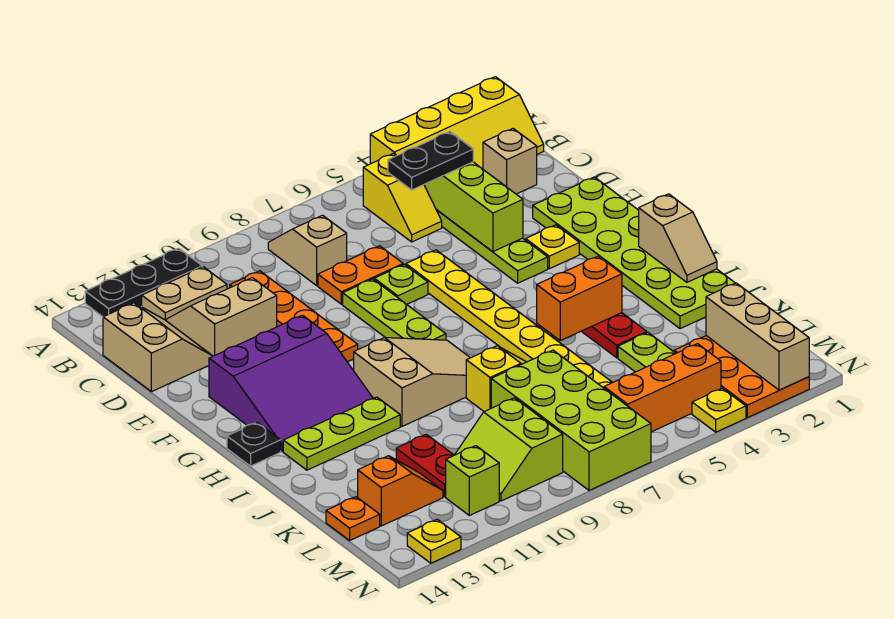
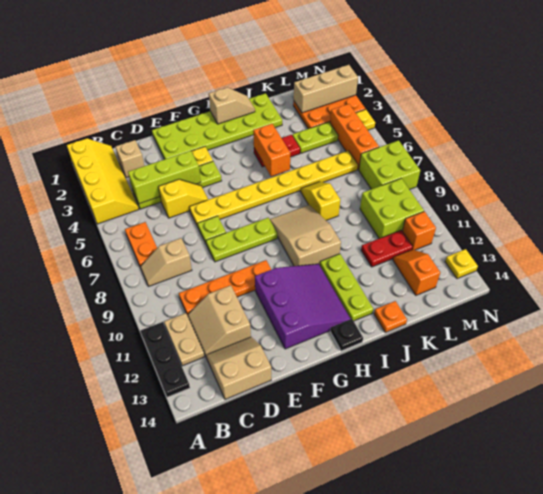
yellow slope B5:C5 level 1 top B -> yellow slope D5:E5 level 1 top D
black plate C4:C5 level 3 -> none
orange plate D7:D8 level 1 -> orange plate B6:B7 level 1
lime brick K7:N8 level 1 -> lime brick M7:N8 level 1
lime slope L9:M10 level 1 top 9 -> lime brick L9:M10 level 1
orange plate L14 level 1 -> orange plate J14 level 1
lime brick M11 level 1 -> orange brick M11 level 1

